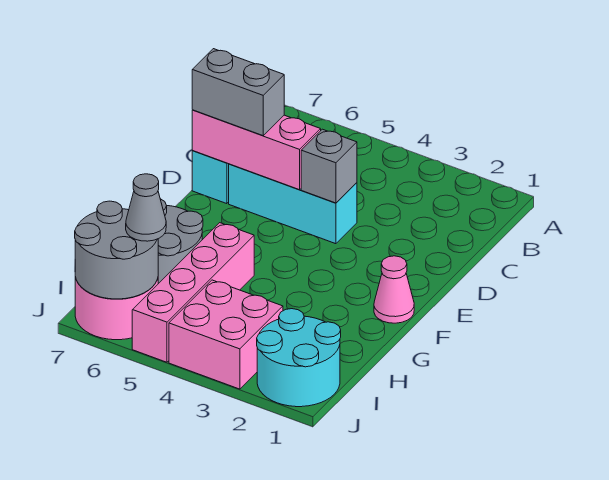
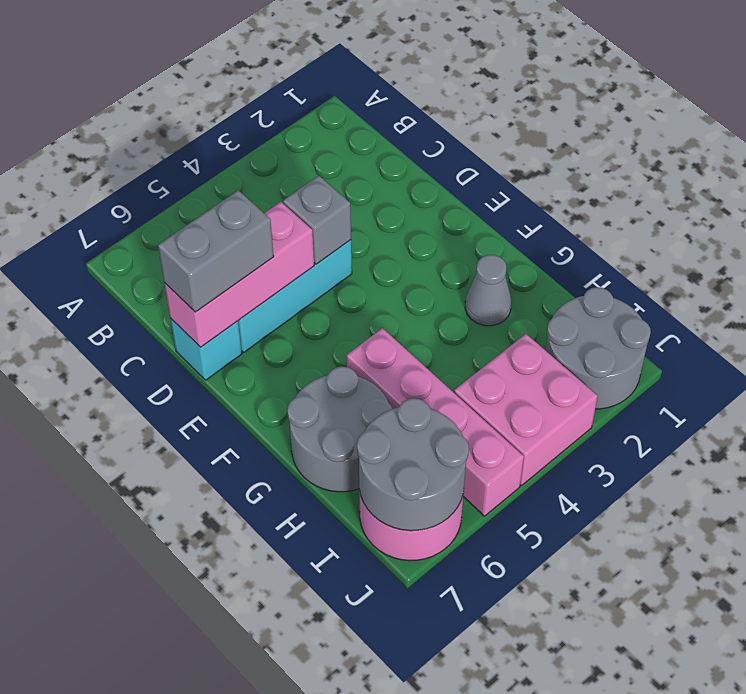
pink cone F1 level 1 -> none
cyan round brick I1:J2 level 1 -> grey round brick I1:J2 level 1
grey cone I6 level 3 -> grey cone G2 level 1

